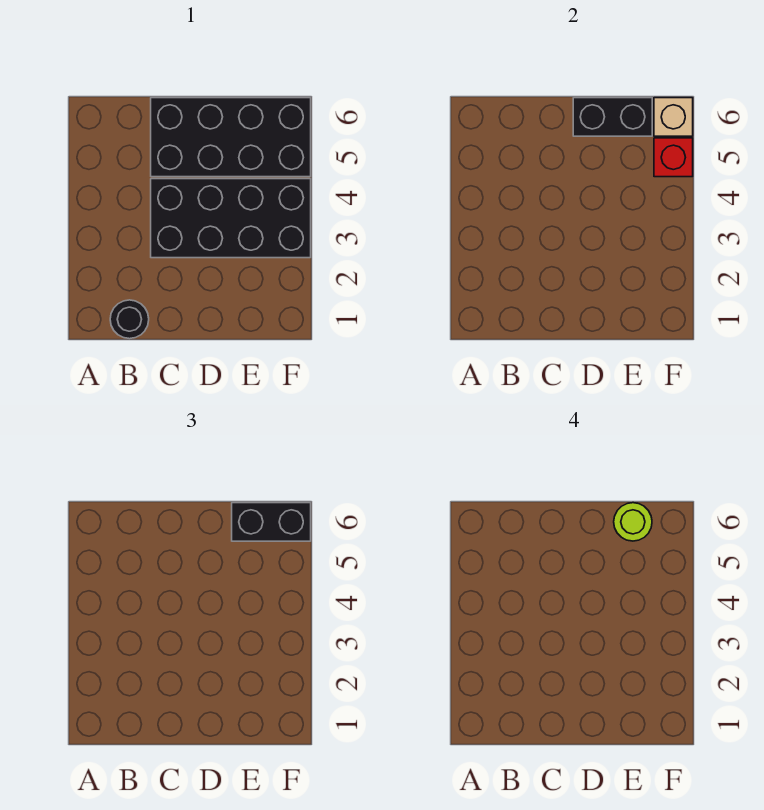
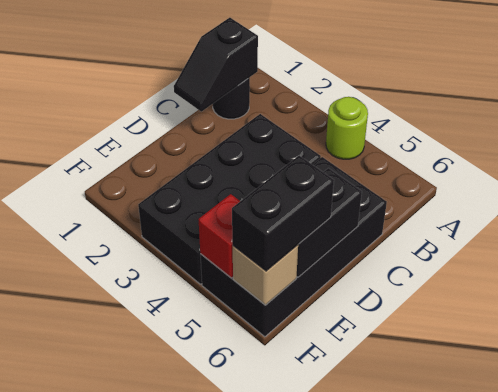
none -> black slope B1:C1 level 2 top B
lime round brick E6 level 4 -> lime round brick A4 level 1

